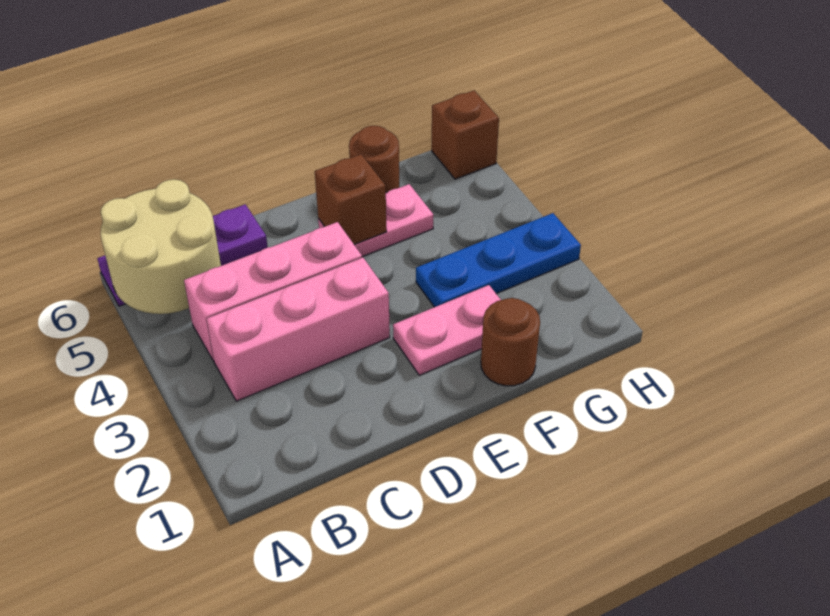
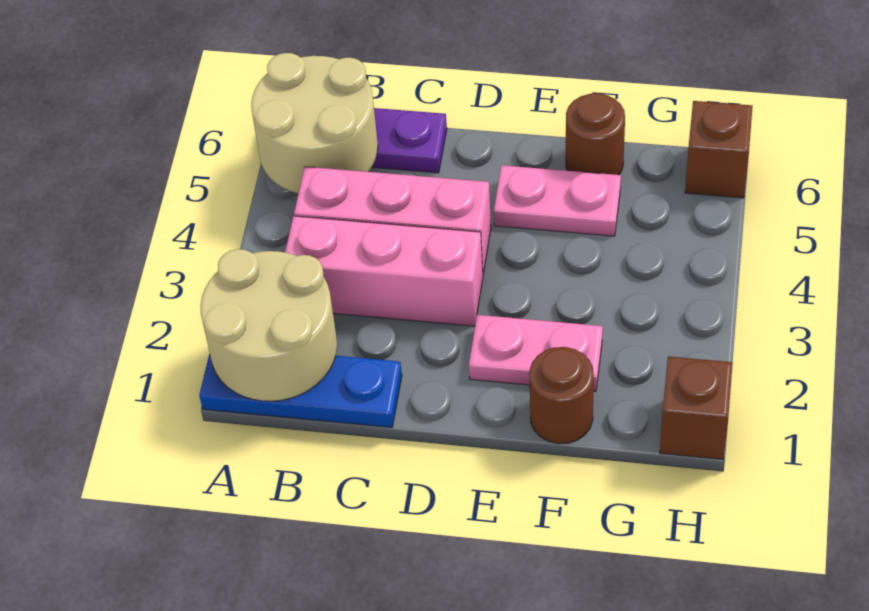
none -> tan round brick A1:B2 level 2
brown brick E5 level 2 -> brown brick H1 level 1
blue plate F3:H3 level 1 -> blue plate A1:C1 level 1

